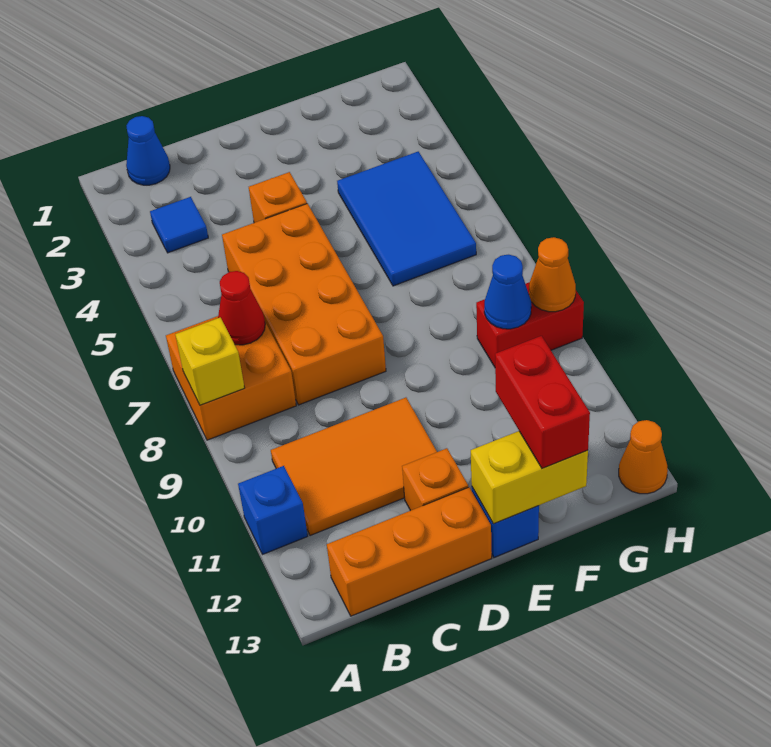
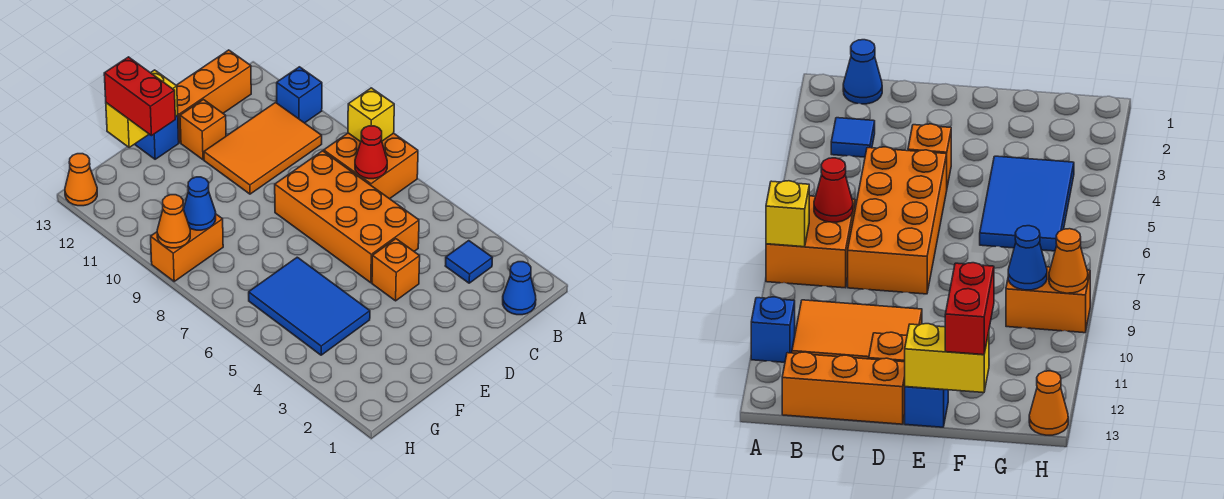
red brick G9:H9 level 1 -> orange brick G9:H9 level 1

